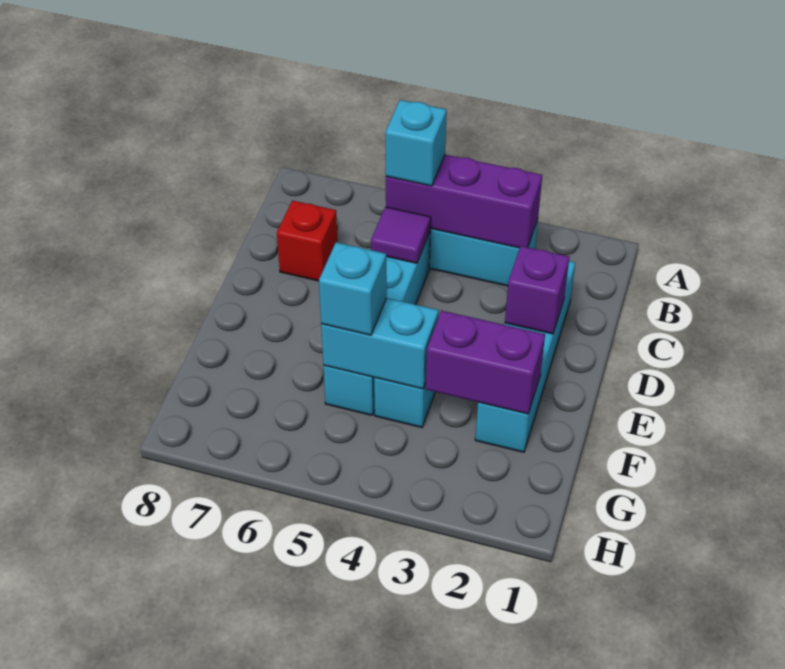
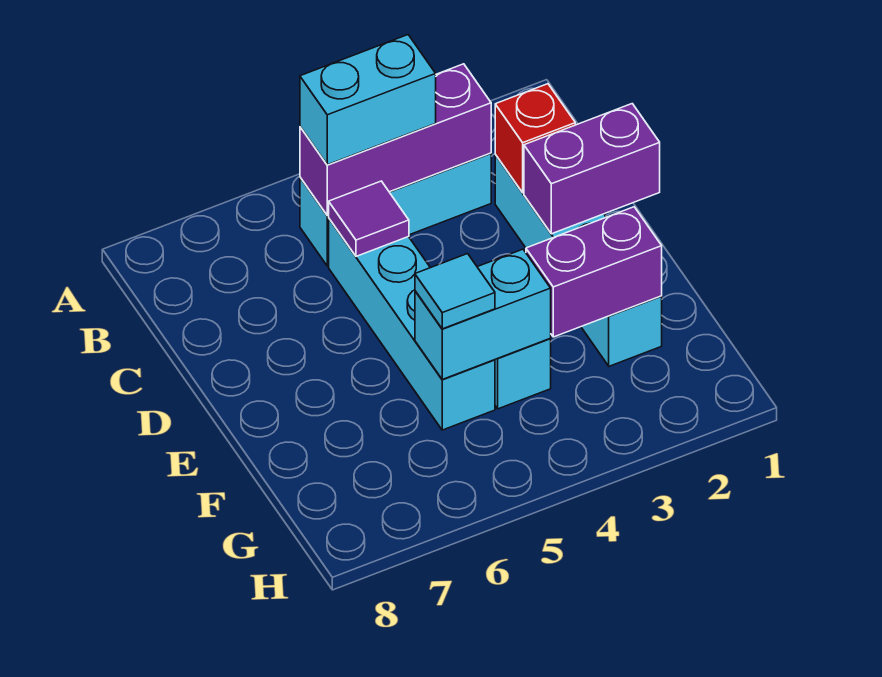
cyan brick B5 level 3 -> cyan brick B4:B5 level 3
red brick C7 level 1 -> red brick C2 level 2
purple brick D2 level 2 -> purple brick D1:D2 level 2
cyan brick F5 level 3 -> cyan tile F5 level 3

